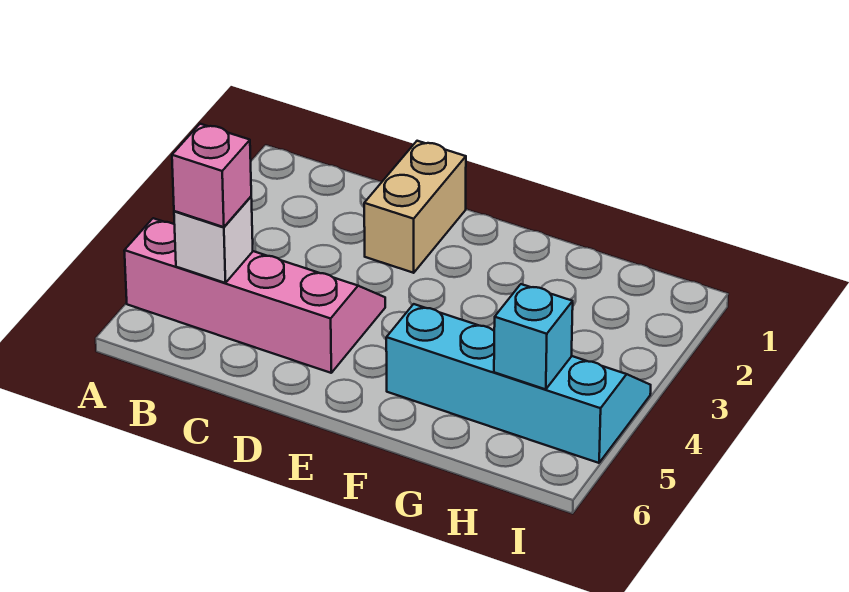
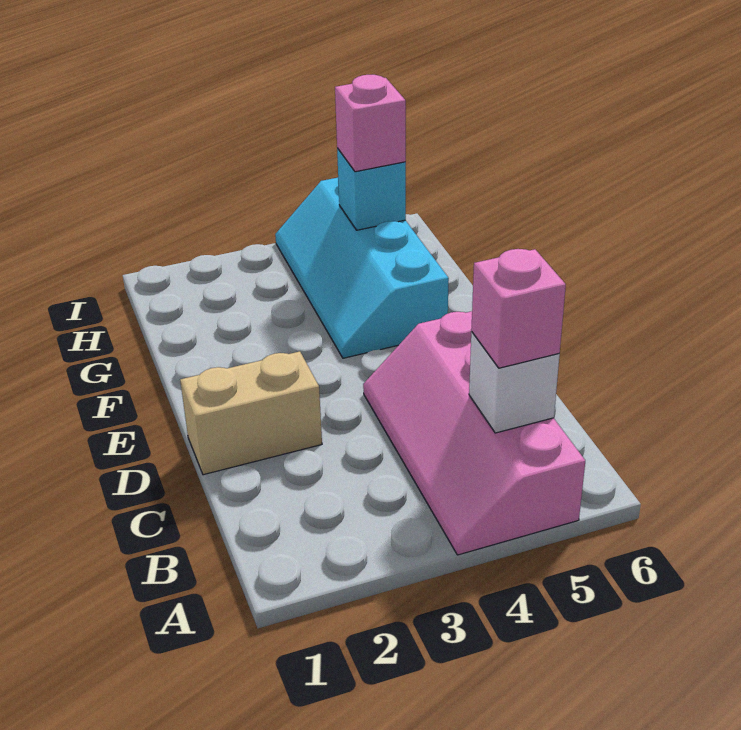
none -> pink brick H5 level 3

